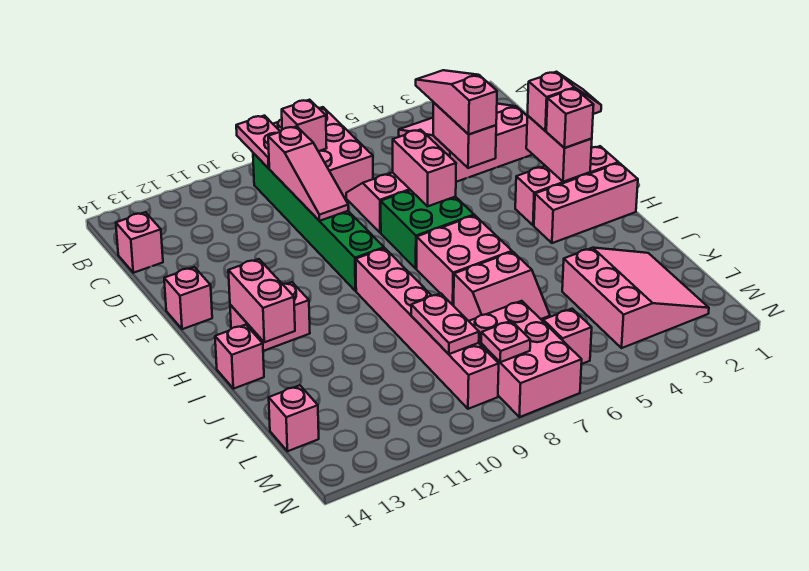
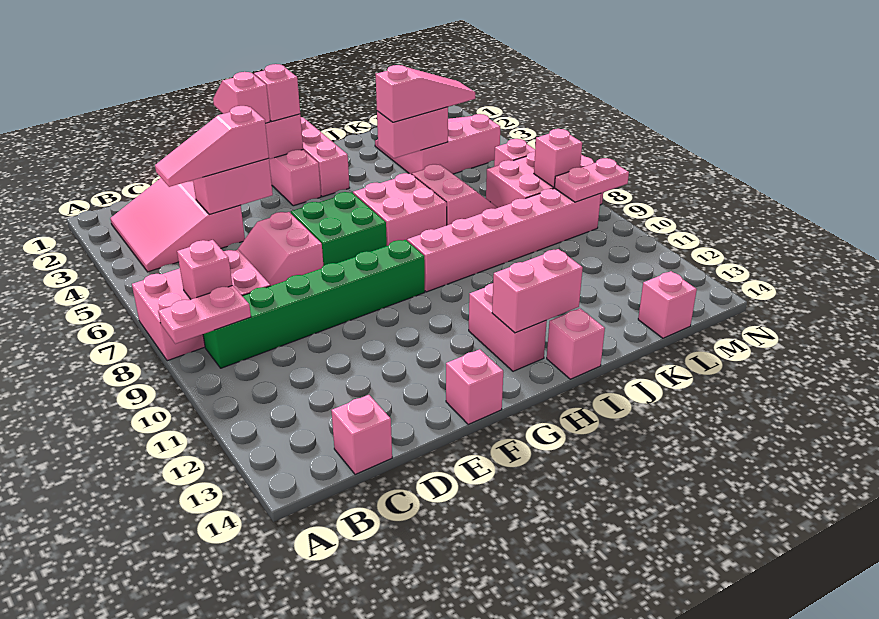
pink slope C9:E9 level 2 top C -> pink slope J4:L4 level 3 top J
pink brick E6:F6 level 2 -> pink brick J4:K4 level 2
pink plate K9:L9 level 2 -> pink plate M9:N9 level 2
pink plate M8 level 2 -> pink brick M8 level 2

